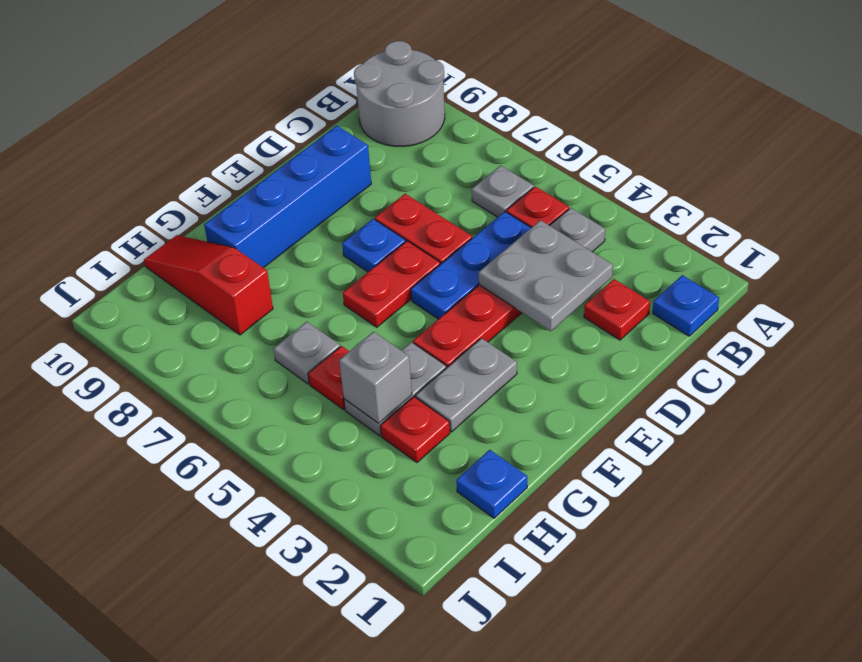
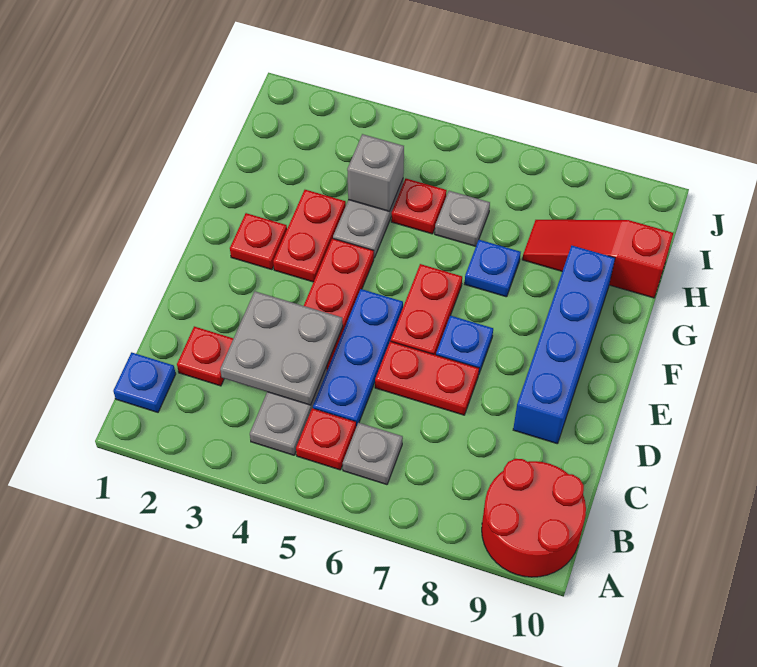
grey round brick A9:B10 level 1 -> red round brick A9:B10 level 1
grey plate F3:G3 level 1 -> red plate F3:G3 level 1
blue plate H1 level 1 -> blue plate G7 level 1
red plate H3 level 1 -> red plate F2 level 1
red slope H8:H10 level 1 top 8 -> red slope H8:H10 level 1 top 10

